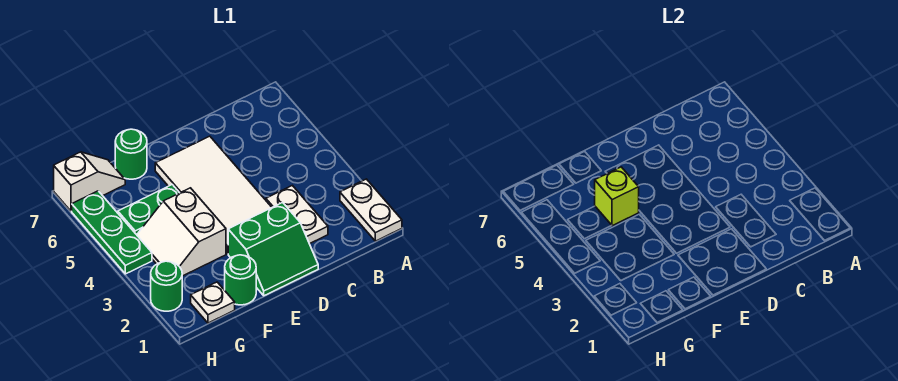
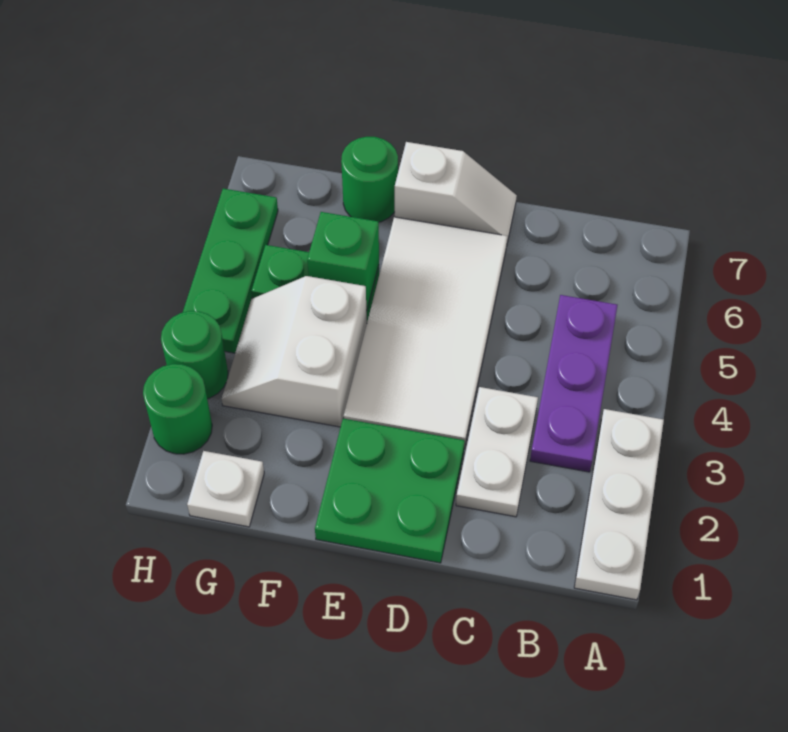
white plate A1:A2 level 1 -> white plate A1:A3 level 1
none -> purple plate B3:B5 level 1
green slope D1:E2 level 1 top 2 -> green plate D1:E2 level 1
green round brick F1 level 1 -> green round brick H3 level 1
lime brick F5 level 2 -> green brick F5 level 2
white slope G7:H7 level 1 top H -> white slope D7:E7 level 1 top E

